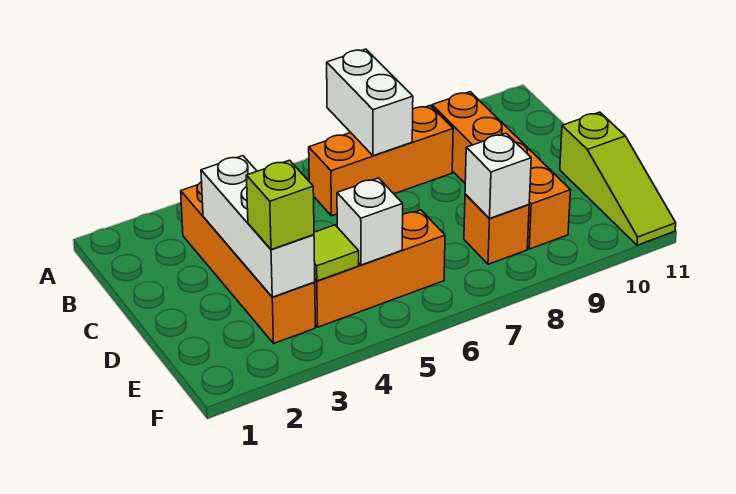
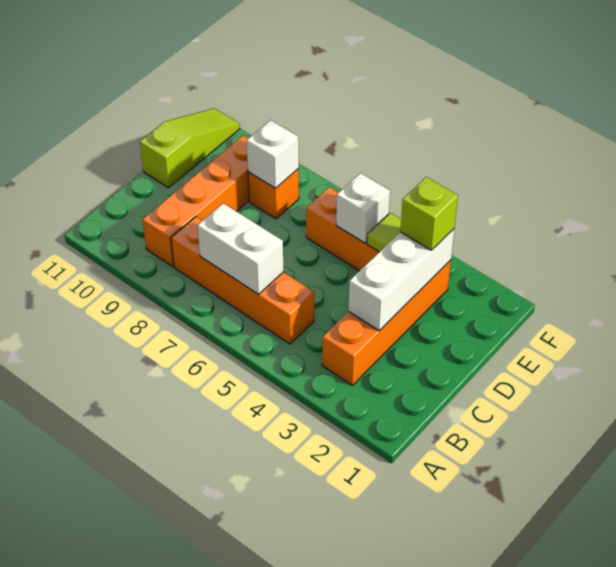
white brick A7:B7 level 2 -> white brick B6:B7 level 2
orange brick B6:B8 level 1 -> orange brick B5:B8 level 1

